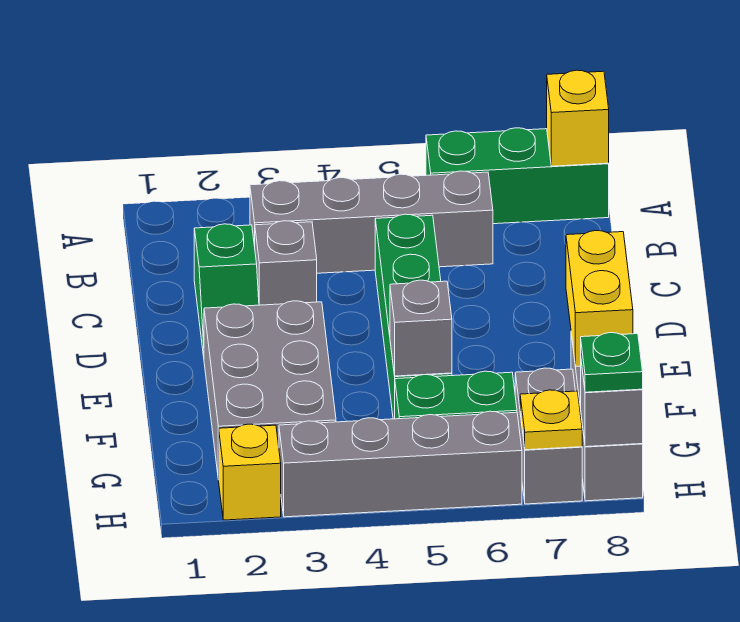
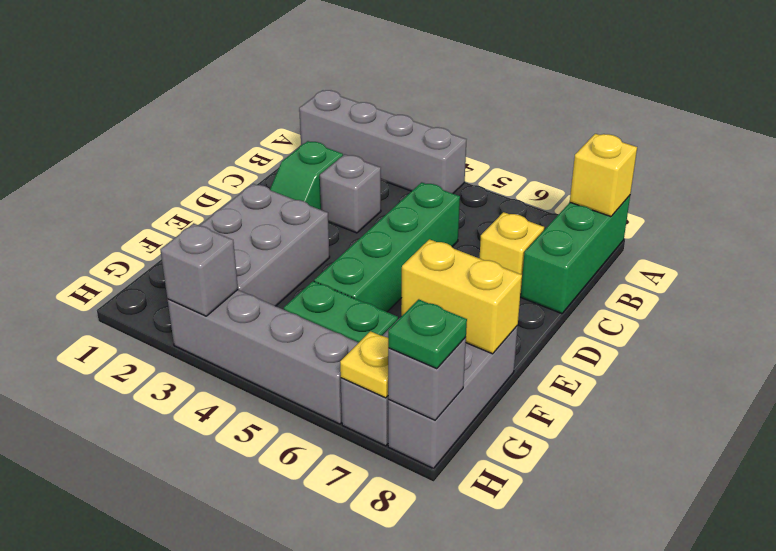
green brick A6:A8 level 1 -> green brick A8:C8 level 1
grey brick B3:B6 level 1 -> grey brick A1:A4 level 1
yellow brick E8:F8 level 2 -> yellow brick F7:F8 level 2
grey brick F5 level 2 -> grey brick H3 level 2
yellow brick H2 level 1 -> yellow brick C7 level 1

